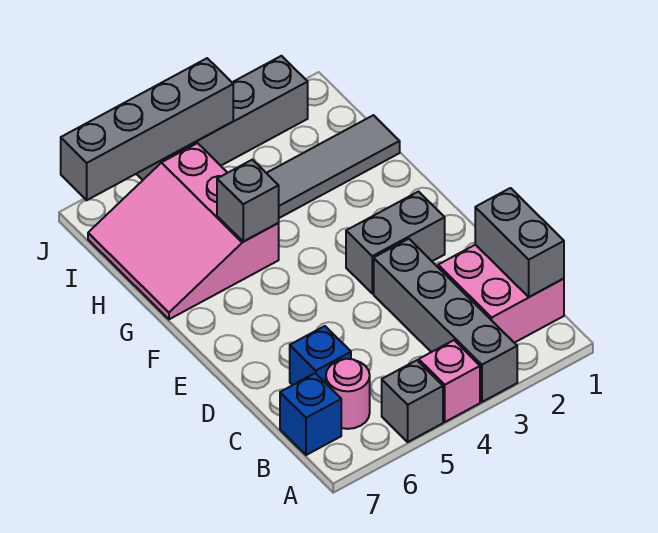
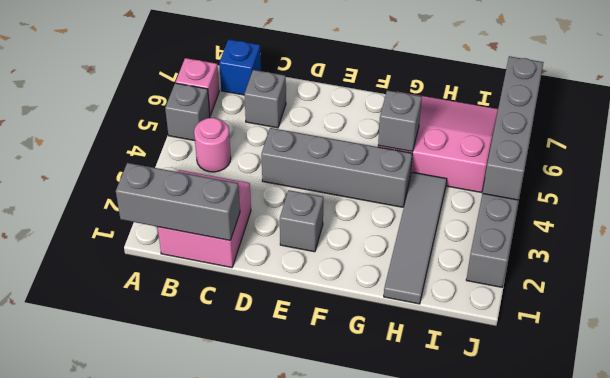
grey brick A3:D3 level 1 -> grey brick D4:G4 level 1
pink brick A4 level 1 -> pink brick A6 level 1
grey brick B1:C1 level 2 -> grey brick A1:C1 level 2
pink round brick B6 level 1 -> pink round brick B4 level 1
blue brick C6 level 1 -> grey brick C6 level 1
grey brick E2:E3 level 1 -> grey brick E2 level 1

